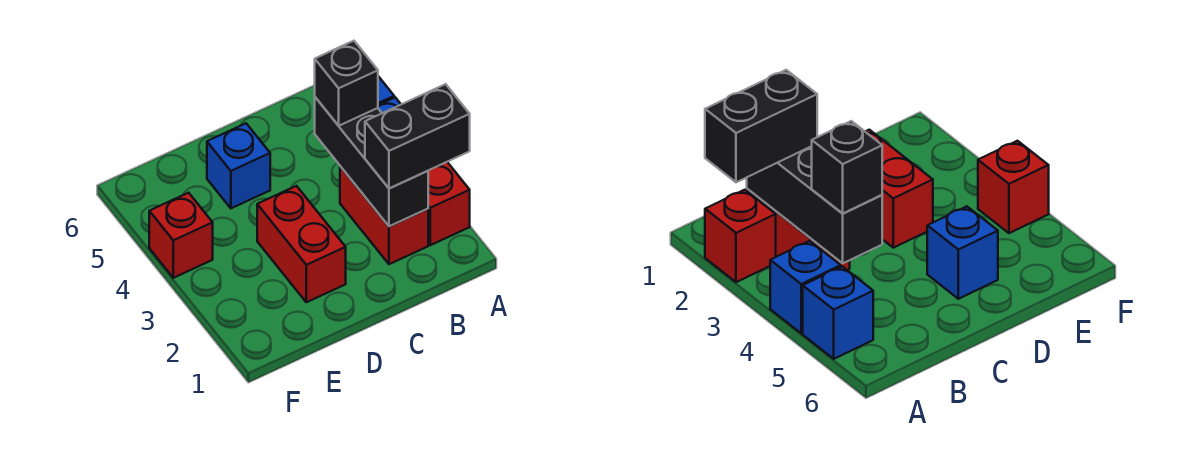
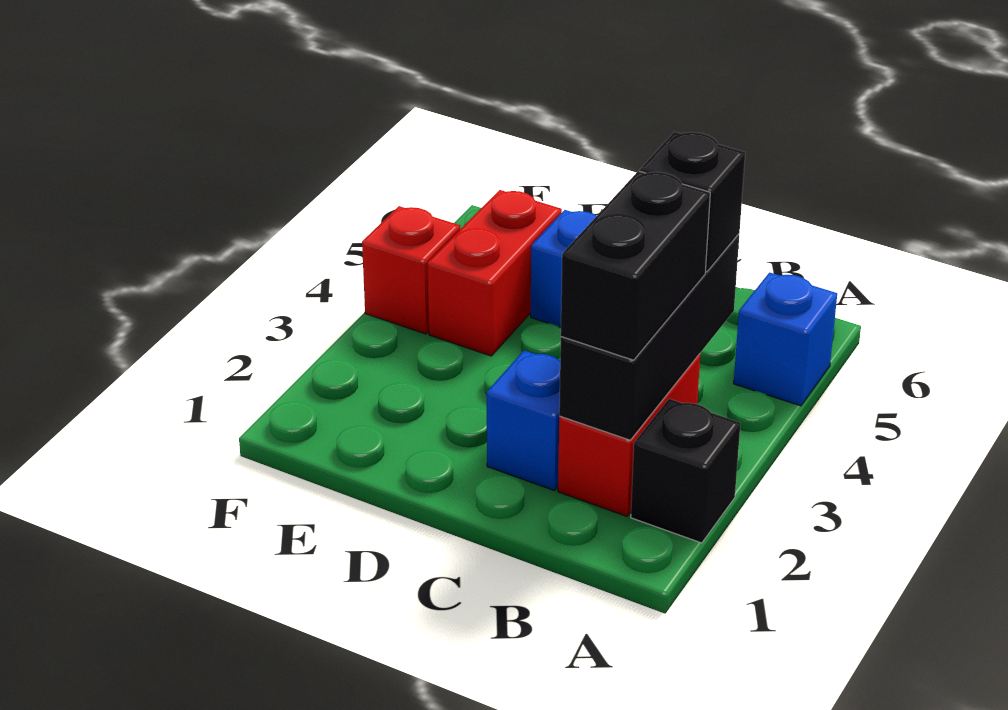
red brick A2 level 1 -> black brick A2 level 1
black brick A2:B2 level 3 -> black brick B2:B3 level 3
blue brick A4 level 1 -> blue brick C2 level 1
red brick D2:D3 level 1 -> red brick E4:E5 level 1

